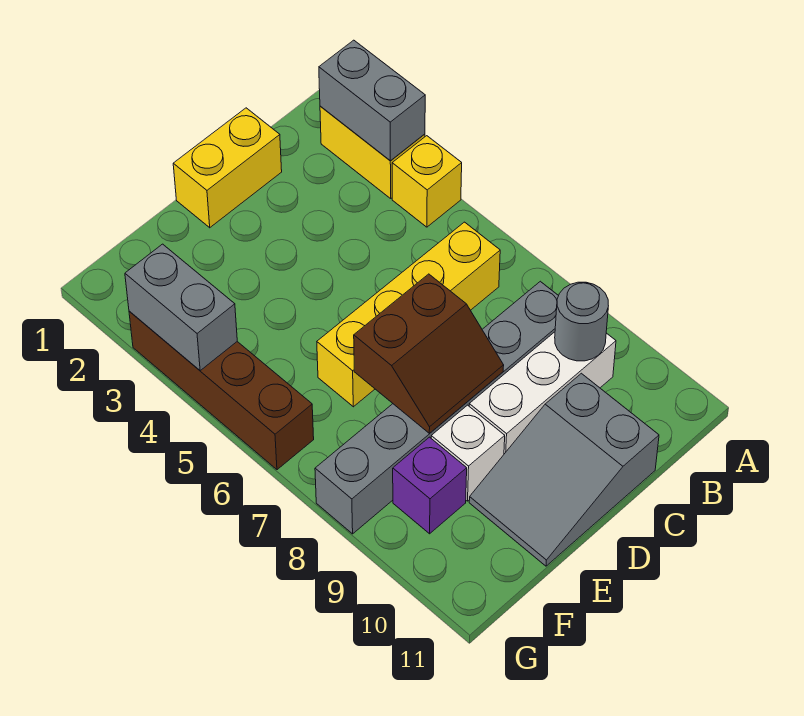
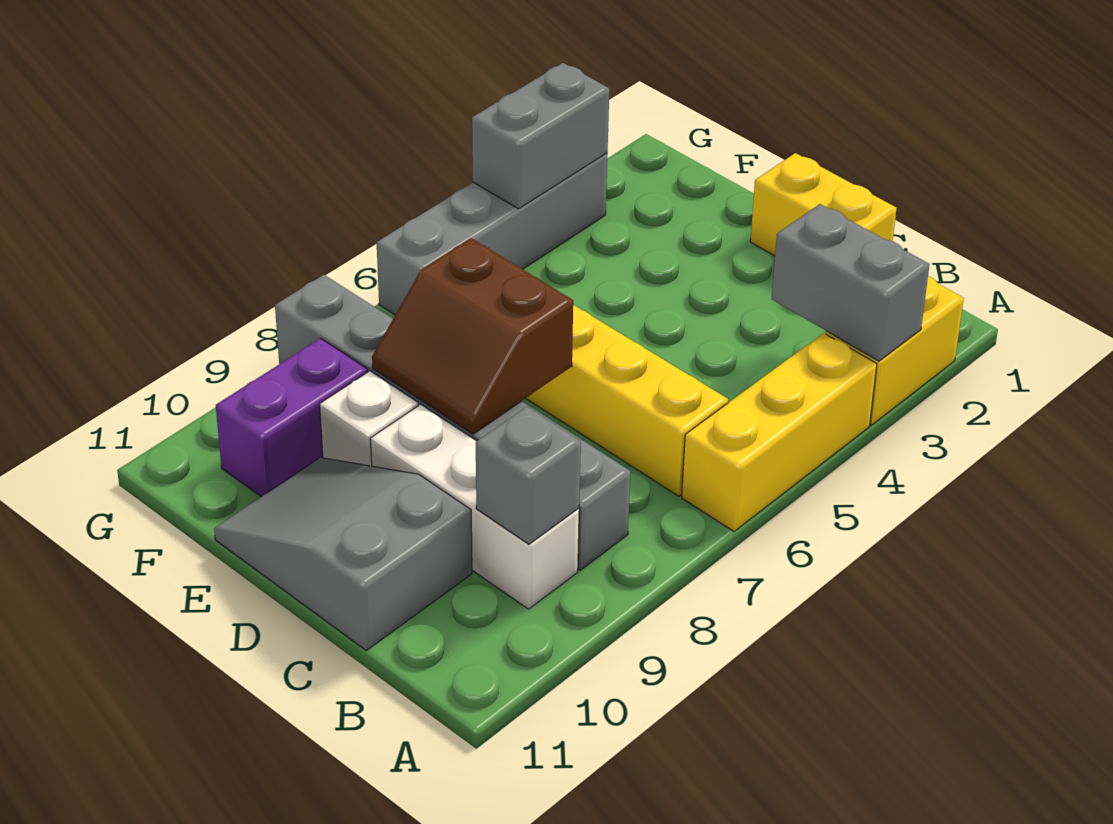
grey brick A2:A3 level 2 -> grey brick A3:B3 level 2
yellow brick A4 level 1 -> yellow brick A4:A6 level 1
grey round brick B9 level 2 -> grey brick B9 level 2
purple brick F9 level 1 -> purple brick F9:F10 level 1
brown brick G3:G6 level 1 -> grey brick G3:G6 level 1

